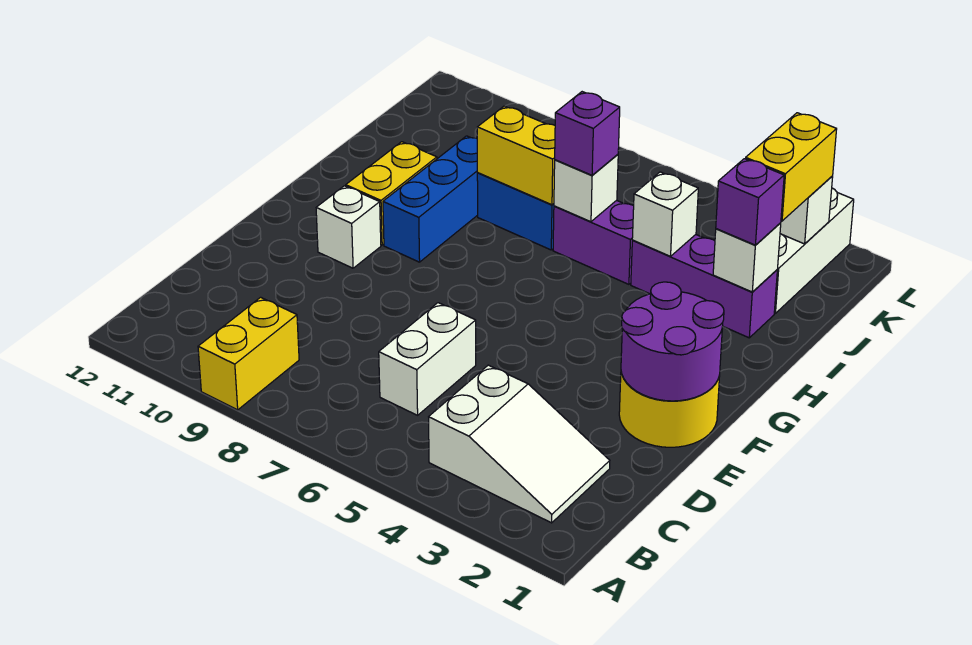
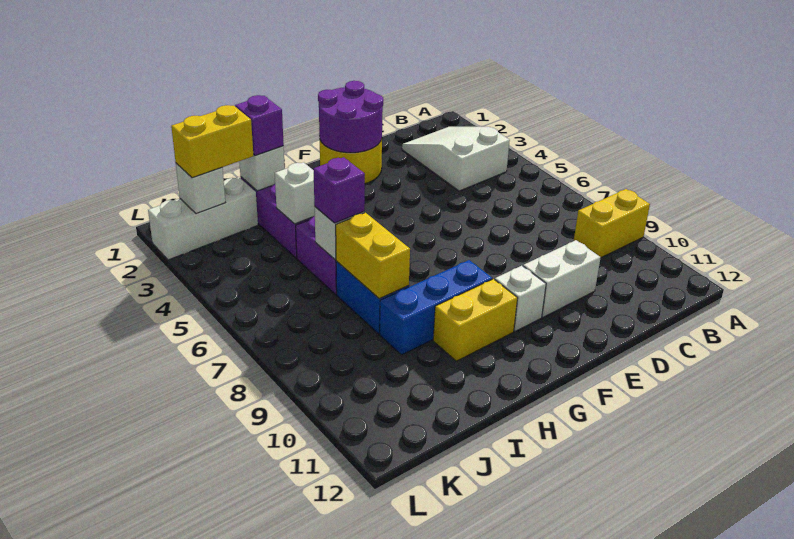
white brick C6:D6 level 1 -> white brick D10:E10 level 1

